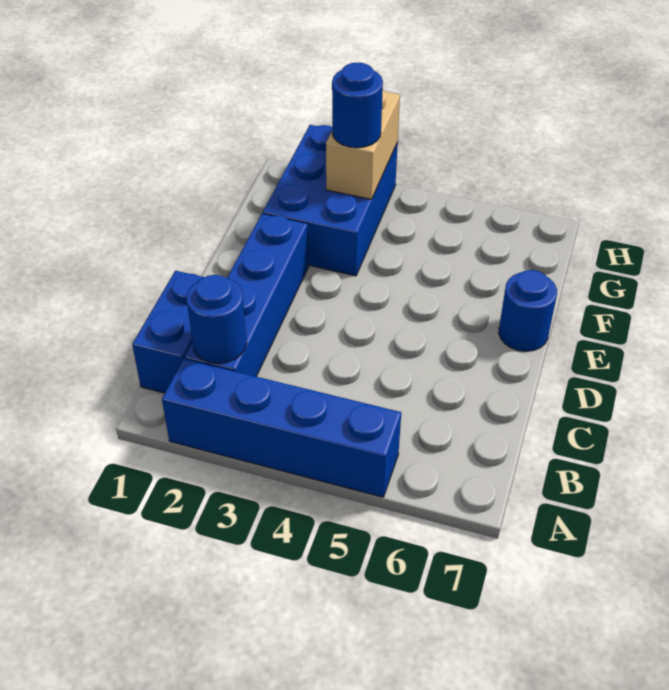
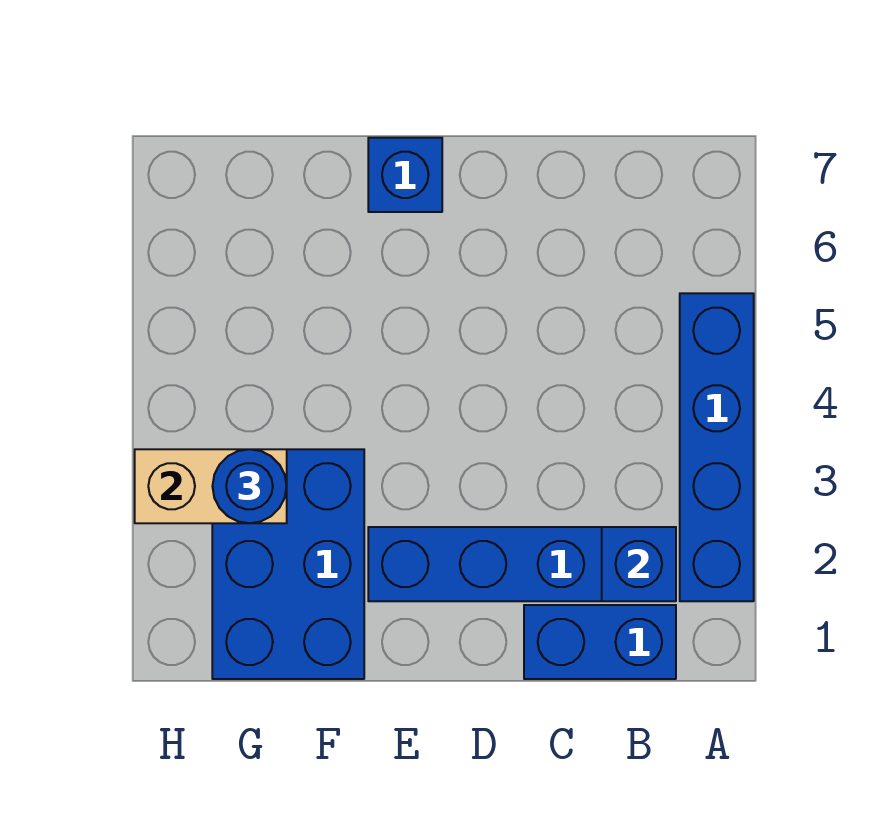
blue round brick B2 level 2 -> blue brick B2 level 2
blue round brick E7 level 1 -> blue brick E7 level 1
blue brick F2:H3 level 1 -> blue brick F1:G3 level 1

